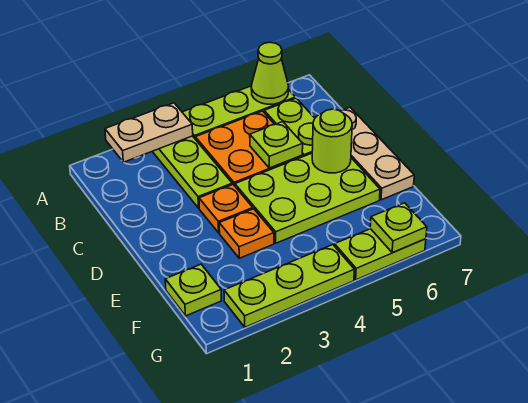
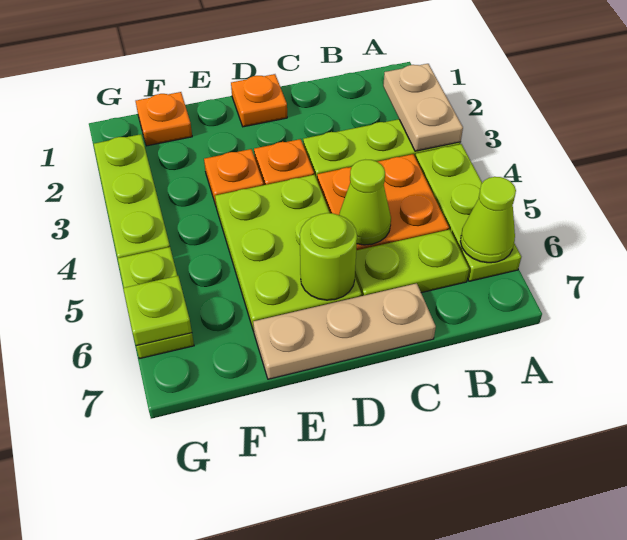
lime plate C5 level 2 -> lime cone C5 level 2
none -> orange plate D1 level 1
lime plate F1 level 1 -> orange plate F1 level 1

